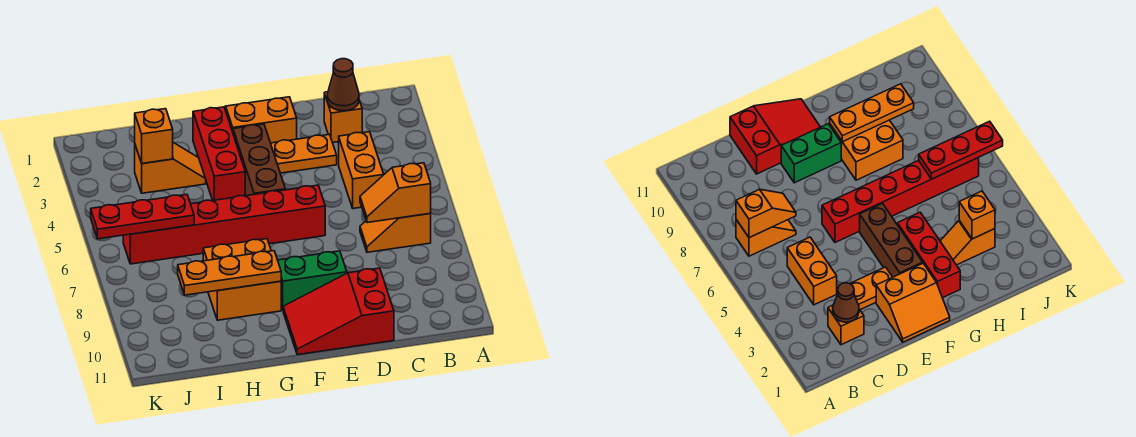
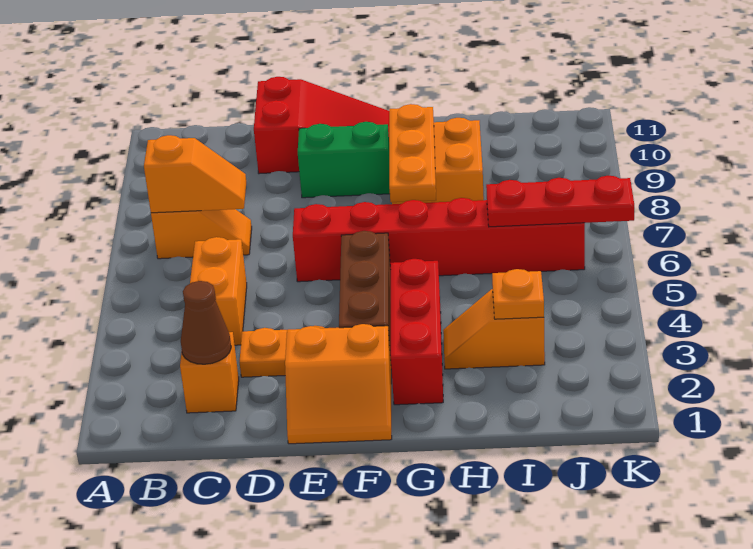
orange plate G9:I9 level 2 -> orange plate G7:G9 level 2
orange brick I3 level 2 -> orange plate I3 level 2

